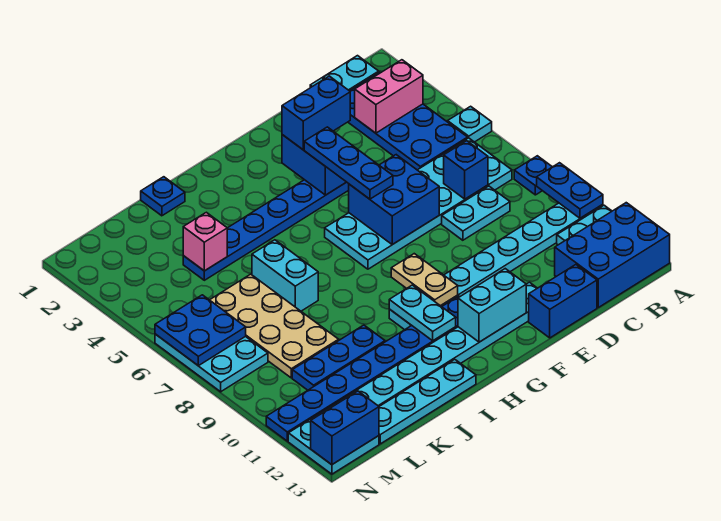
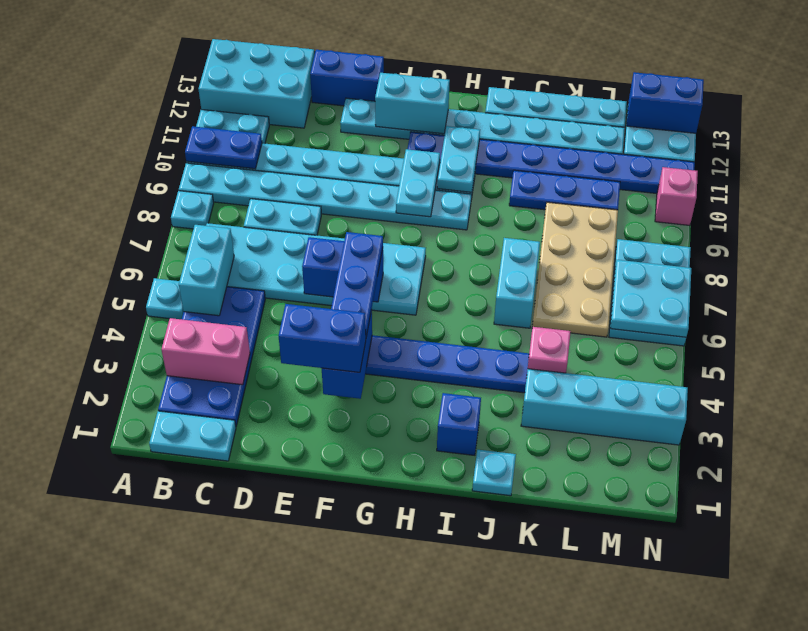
blue plate A8 level 1 -> cyan plate A8 level 1
none -> cyan plate A9:H9 level 1
blue plate A9:A10 level 2 -> blue plate A10:B10 level 2
blue brick A12:C13 level 1 -> cyan brick A12:C13 level 1
none -> cyan brick B5:B6 level 2
blue brick C7 level 2 -> blue brick I2 level 1
blue brick E6:F7 level 2 -> blue brick E6:F6 level 2
tan plate G9:G10 level 2 -> cyan plate G9:G10 level 2
blue plate J1 level 1 -> cyan plate J1 level 1
none -> cyan brick K3:N3 level 1
blue plate M6:N7 level 2 -> cyan plate M6:N7 level 2
none -> pink brick N10 level 1

